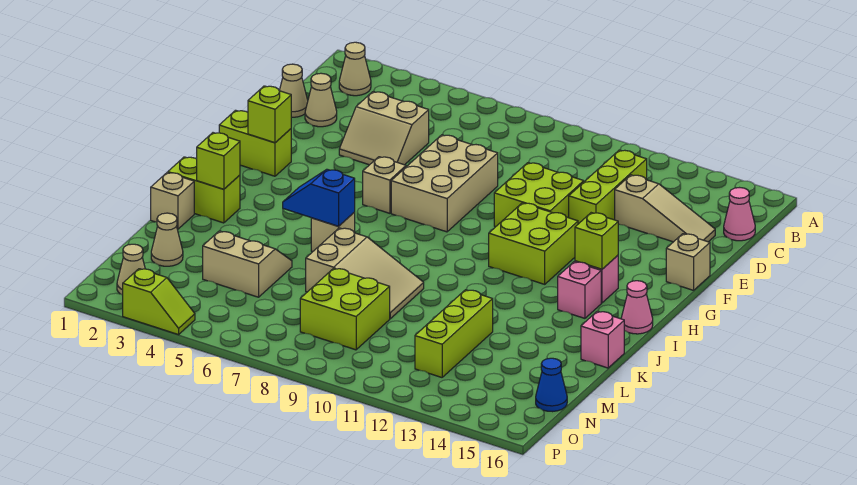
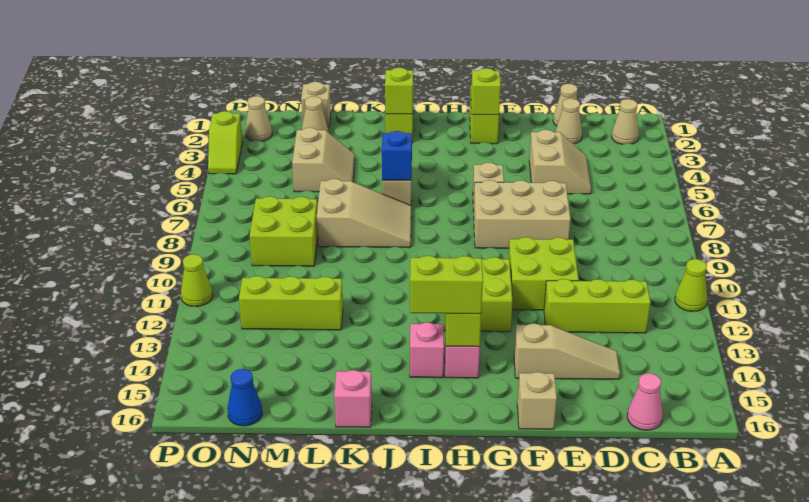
none -> lime cone A11 level 1
tan slope D4:E5 level 1 top D -> tan slope D4:E5 level 1 top E
tan slope D13:D15 level 1 top 13 -> tan slope D14:F14 level 1 top F
none -> lime brick H14:I14 level 3
pink cone I16 level 1 -> none
tan brick K1 level 1 -> tan brick M1 level 1
tan slope K7:L9 level 1 top 7 -> tan slope J7:L8 level 1 top L
none -> lime cone P11 level 1

